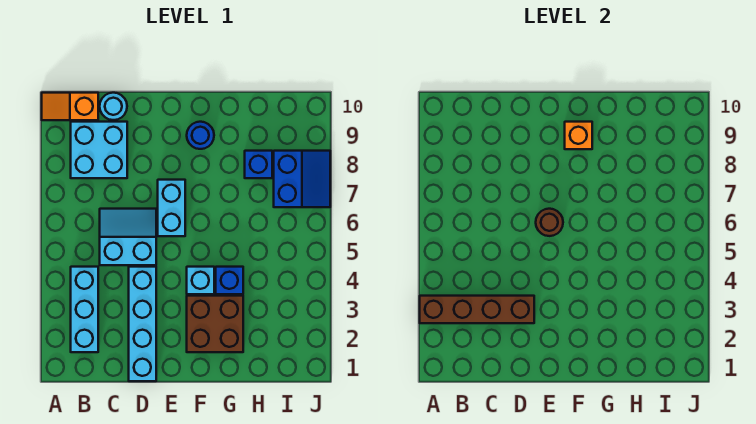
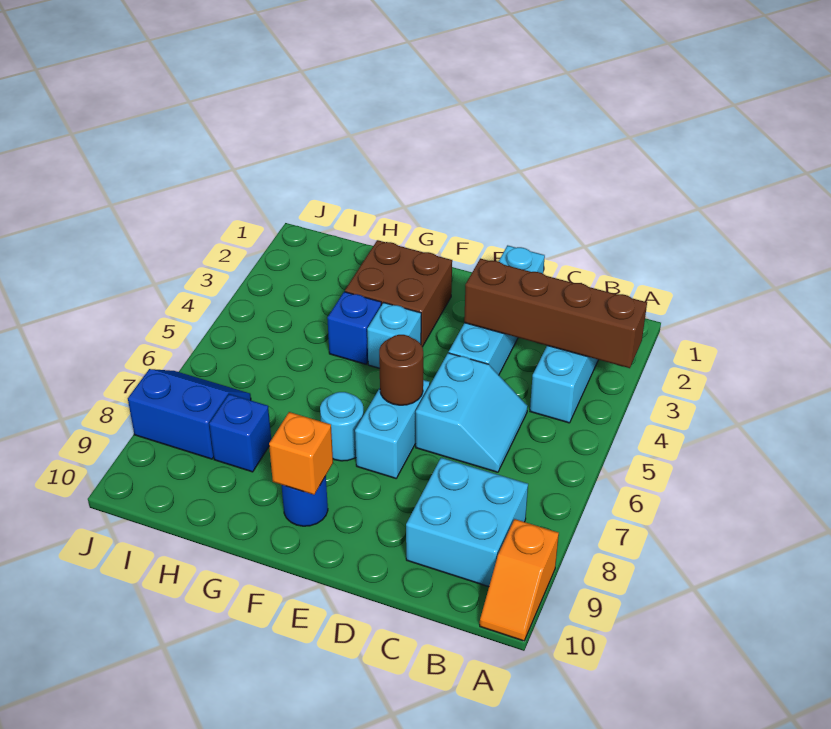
orange slope A10:B10 level 1 top B -> orange slope A9:A10 level 1 top 9
cyan slope C5:D6 level 1 top 5 -> cyan slope C5:D6 level 1 top D
cyan round brick C10 level 1 -> cyan round brick F7 level 1
blue slope I7:J8 level 1 top I -> blue slope I7:J8 level 1 top 8

